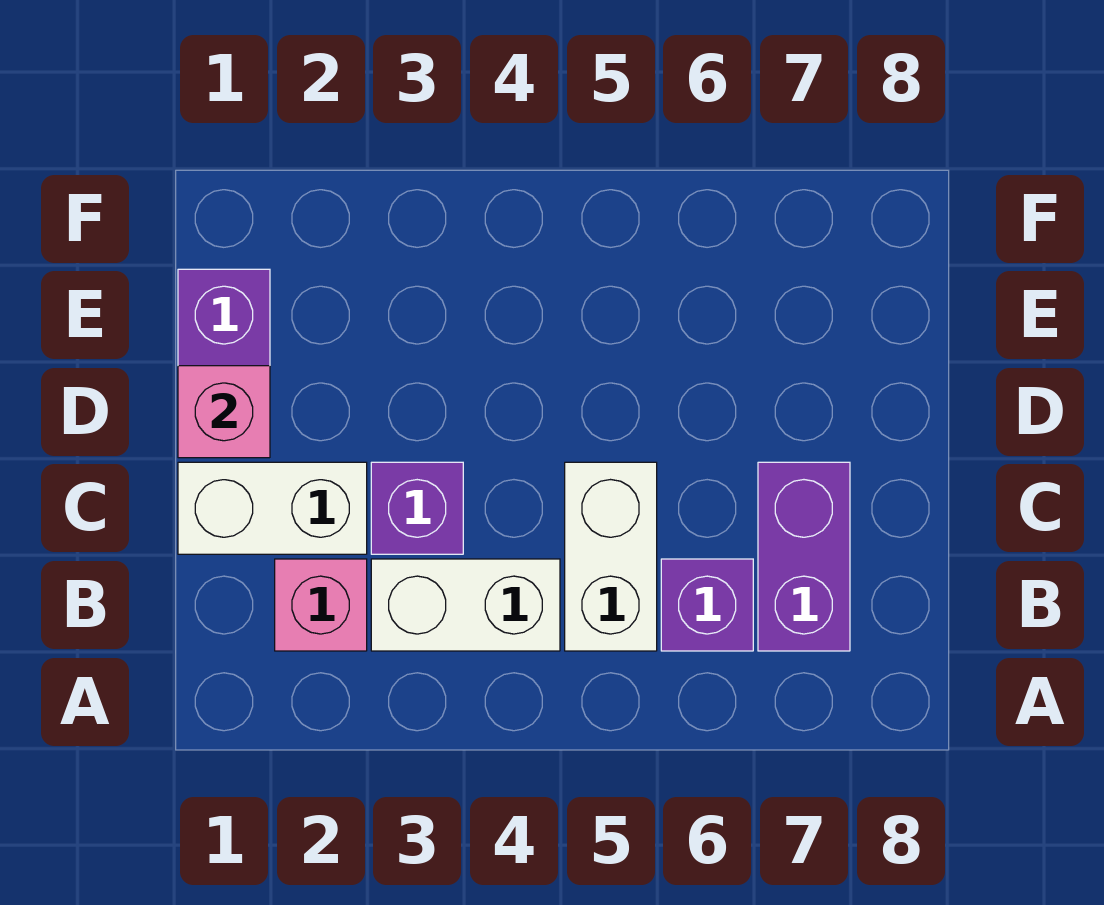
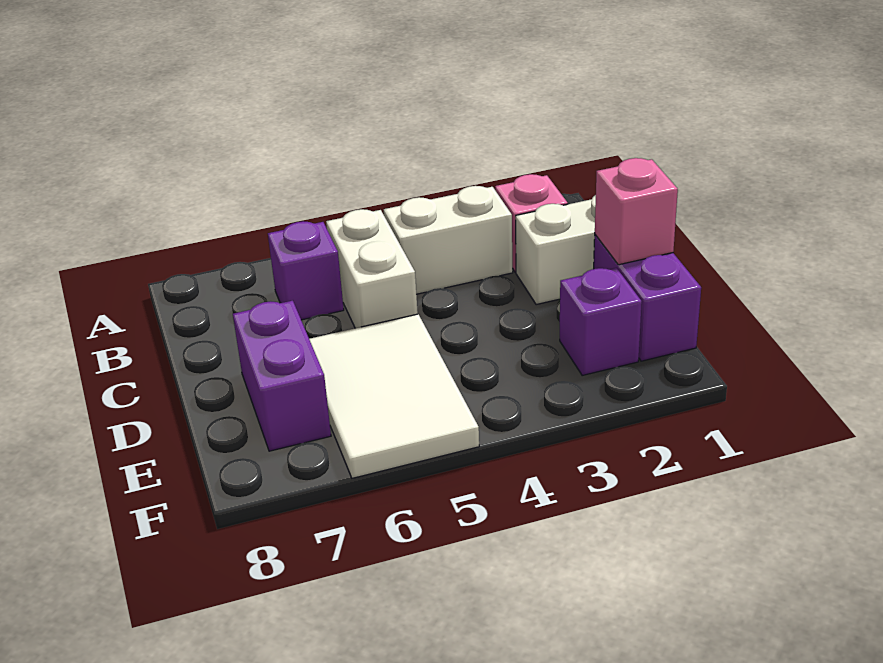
purple brick B7:C7 level 1 -> purple brick D7:E7 level 1
purple brick C3 level 1 -> purple brick E2 level 1
none -> white tile D5:F6 level 1

